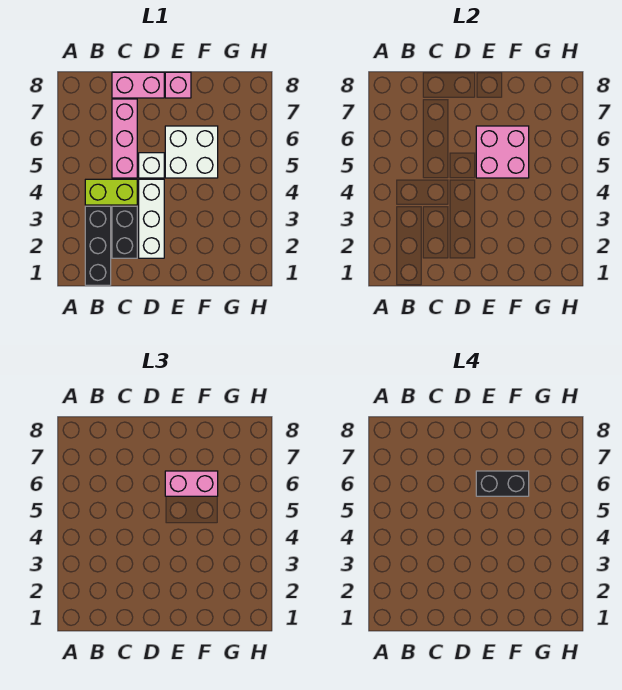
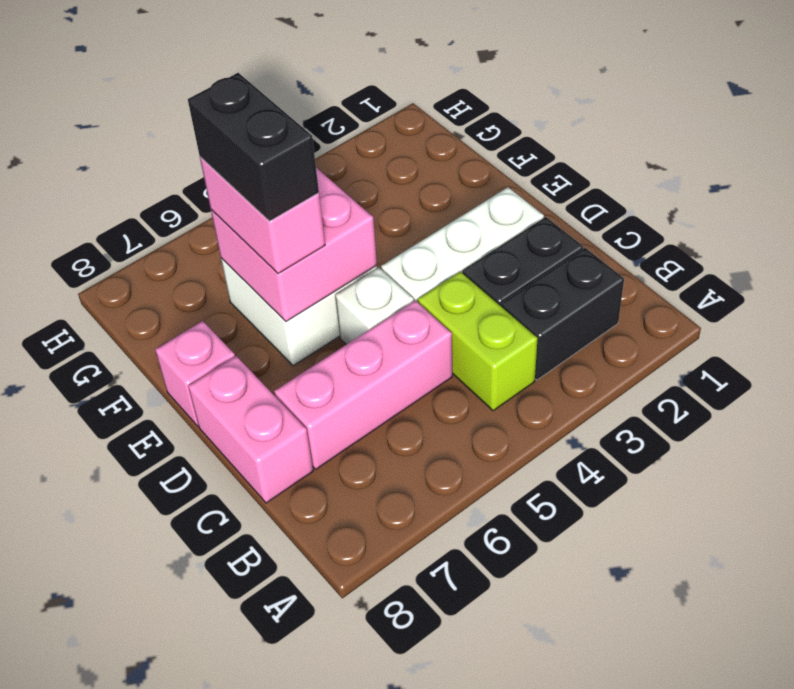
black brick B1:B3 level 1 -> black brick B2:B3 level 1

